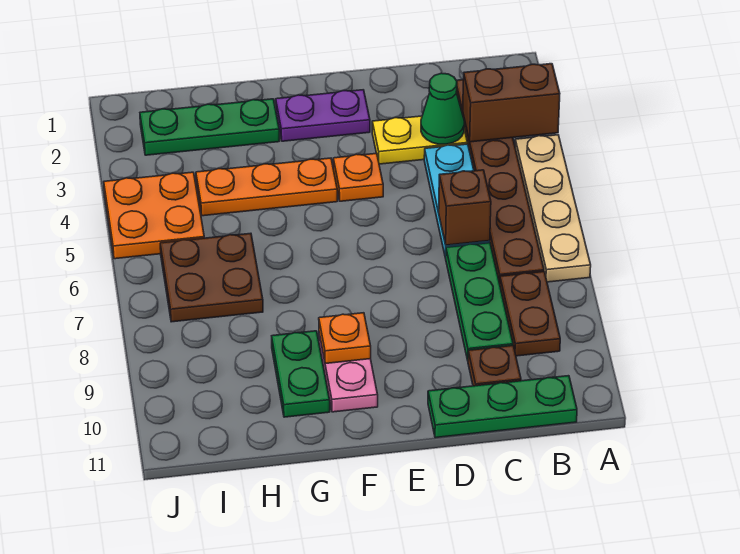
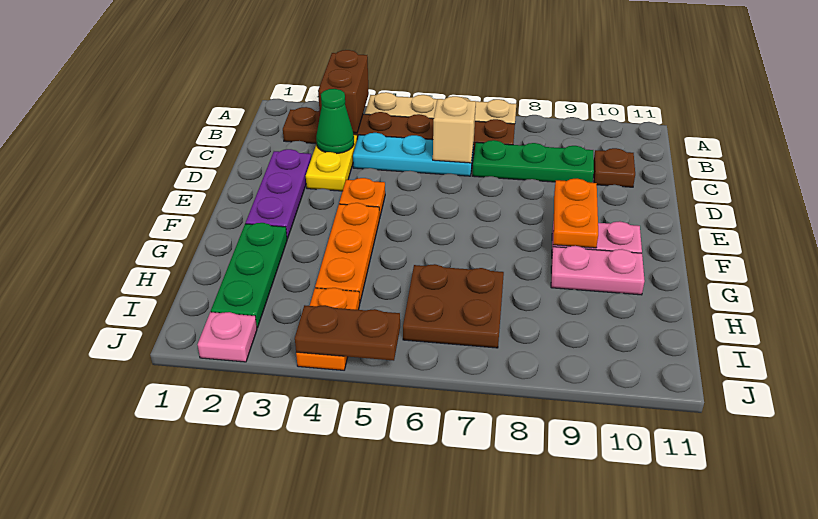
brown plate B8:B9 level 1 -> brown plate J4:J5 level 2
green plate B11:D11 level 1 -> none
brown brick C6 level 2 -> tan brick C6 level 2
purple plate E2:F2 level 1 -> purple plate D2:F2 level 1
orange plate F9 level 2 -> orange plate E9:F9 level 2
green plate G9:G10 level 1 -> pink plate G9:G10 level 1
orange plate I4:J5 level 1 -> orange plate I4:J4 level 1
none -> pink plate J2 level 1

